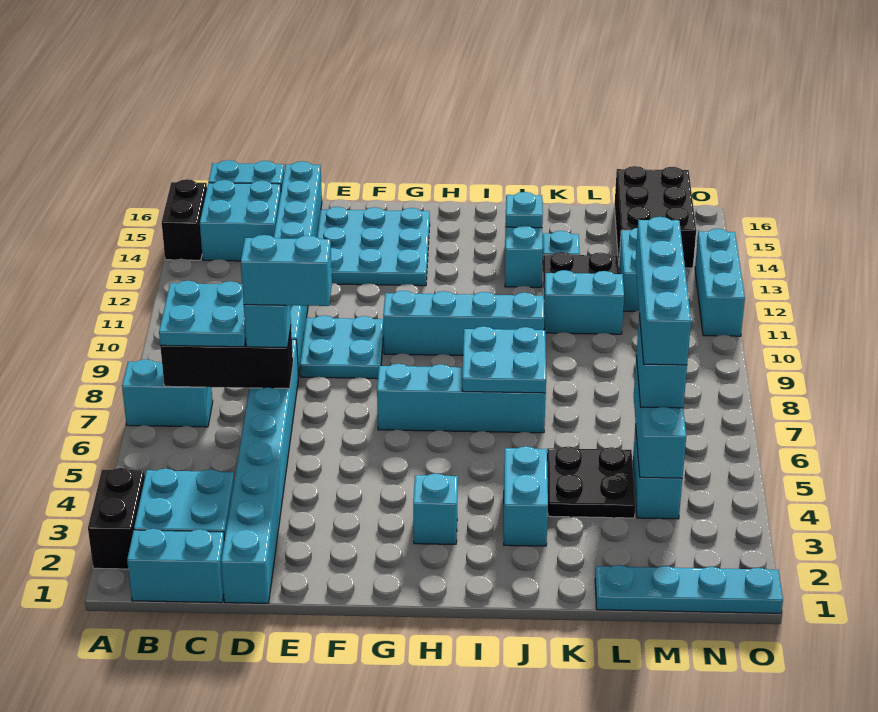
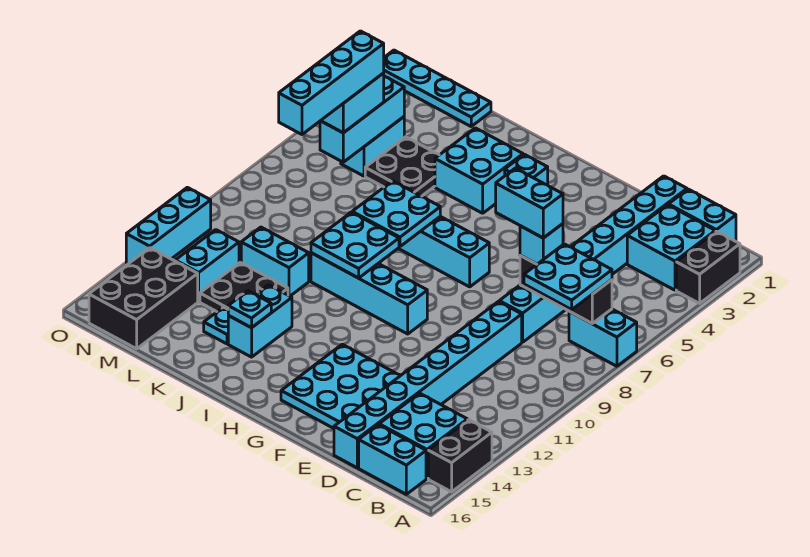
cyan plate E9:F10 level 1 -> cyan plate I9:J10 level 2
cyan brick J3:J4 level 1 -> cyan brick I3:J4 level 1

